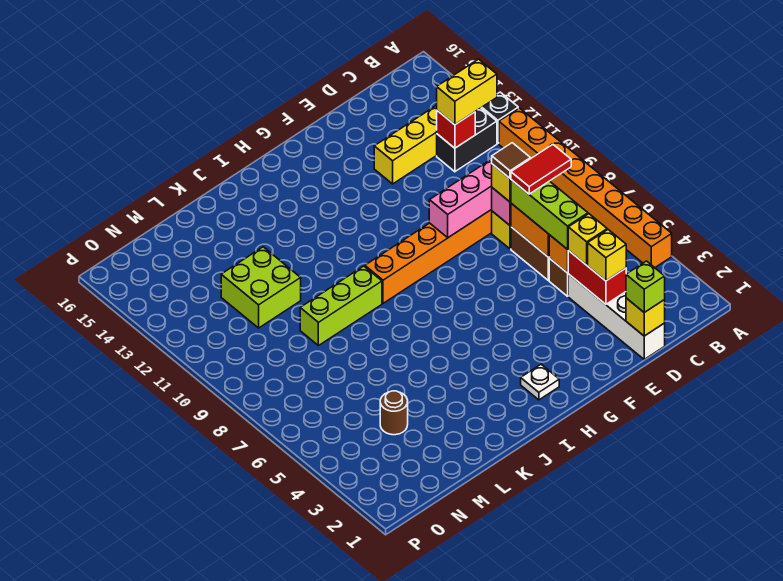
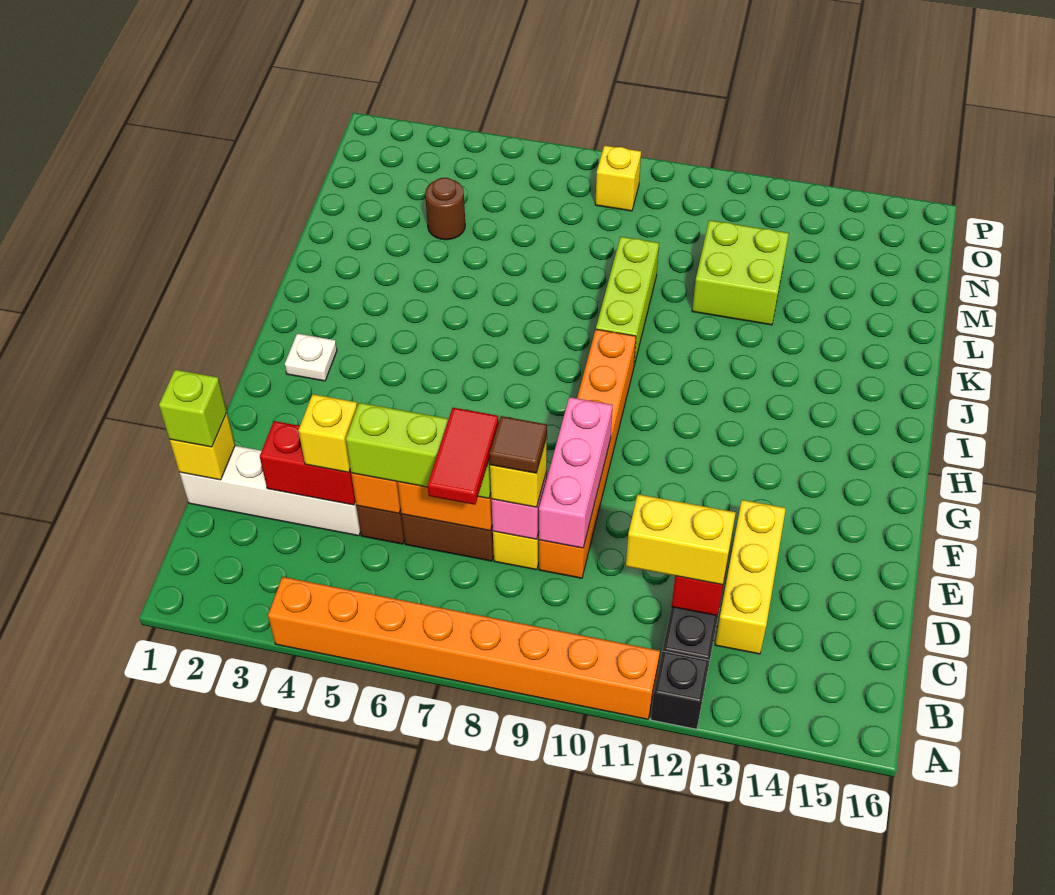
yellow brick B12:C12 level 3 -> yellow brick C11:C12 level 3
yellow brick D3 level 3 -> yellow brick O8 level 1

